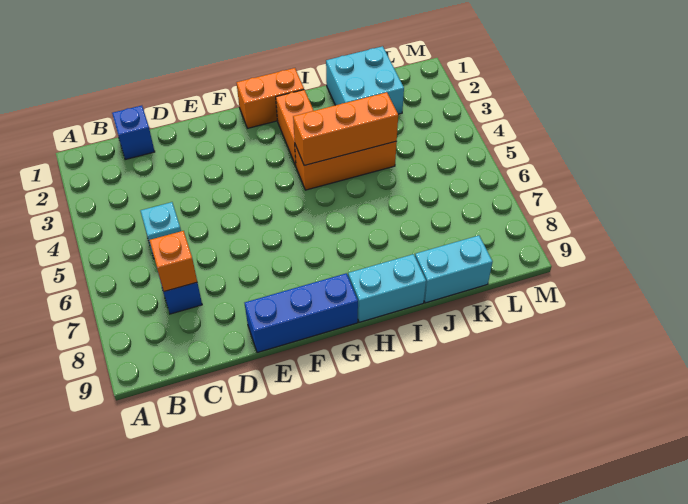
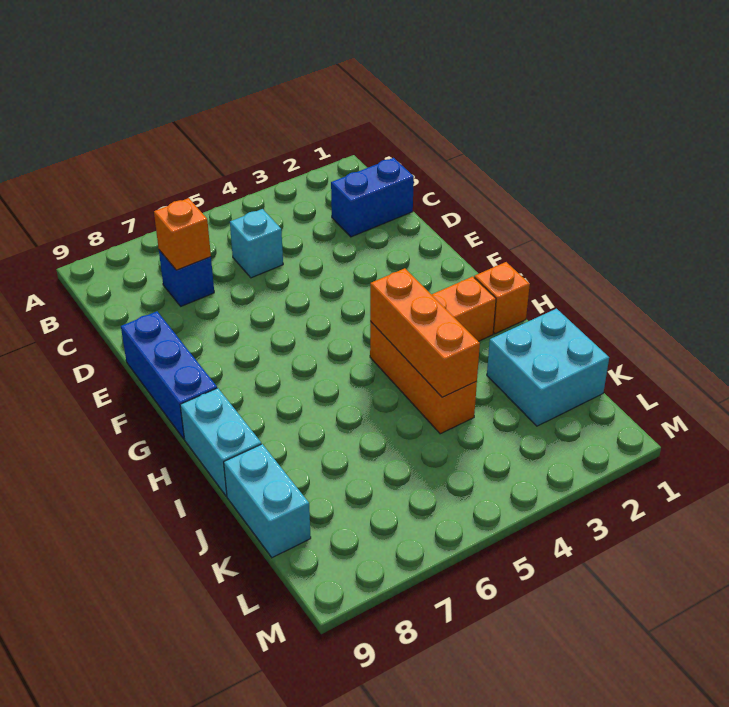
blue brick C1 level 1 -> blue brick C1:C2 level 1
orange brick G1:H1 level 1 -> orange brick H1 level 1

